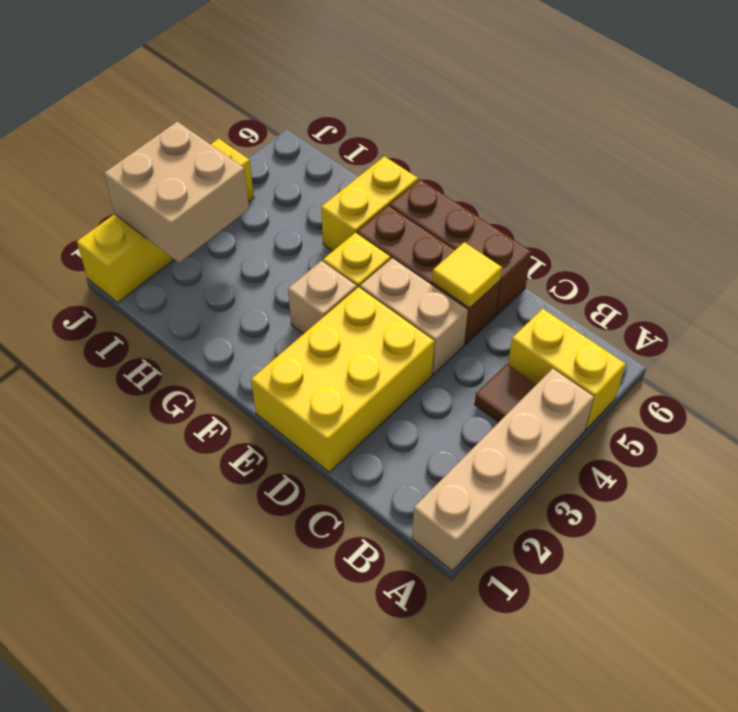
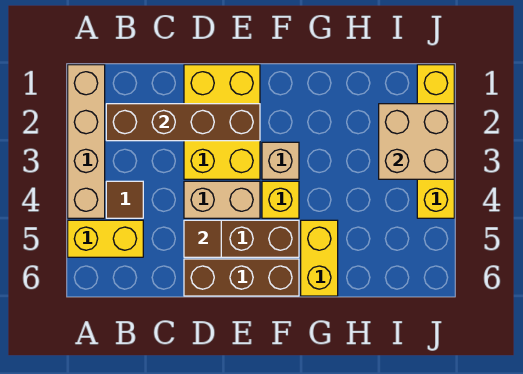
none -> brown brick B2:E2 level 2
yellow tile D5 level 2 -> brown tile D5 level 2

